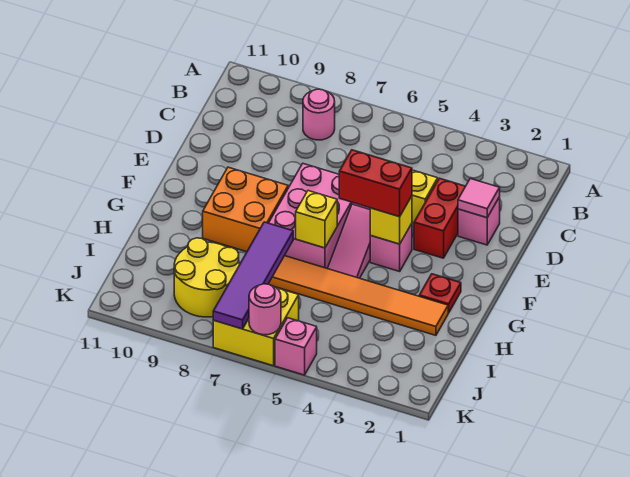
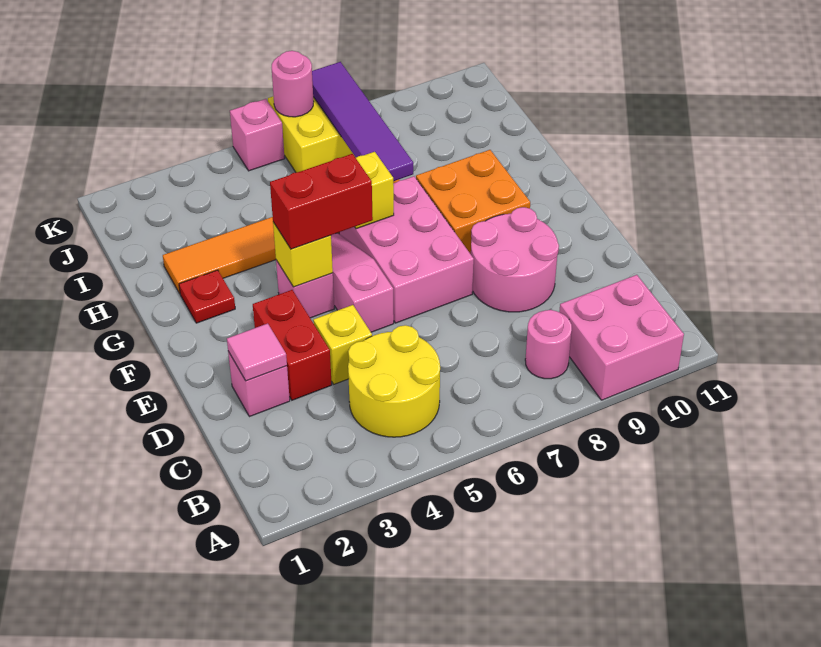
none -> pink brick A9:B10 level 1
none -> pink round brick D8:E9 level 1
yellow round brick I8:J9 level 1 -> yellow round brick B4:C5 level 1

